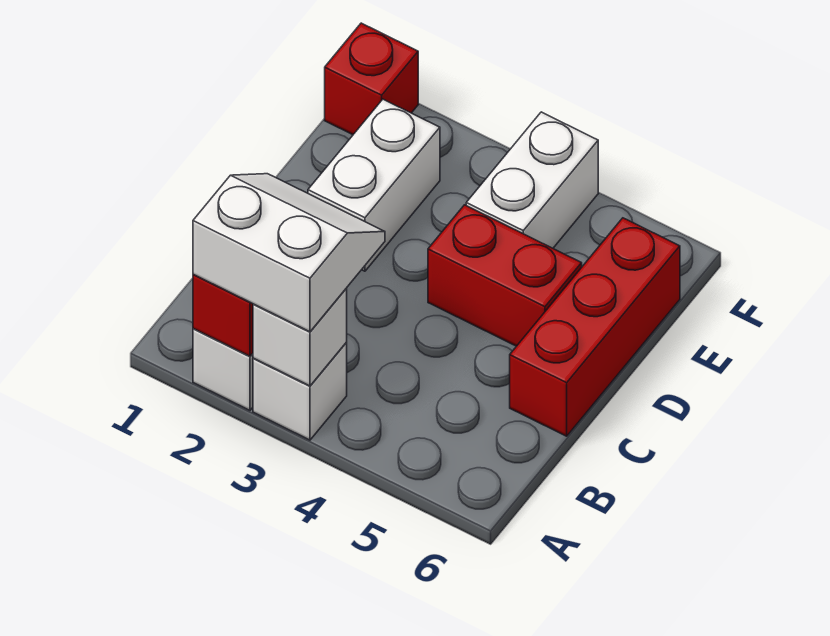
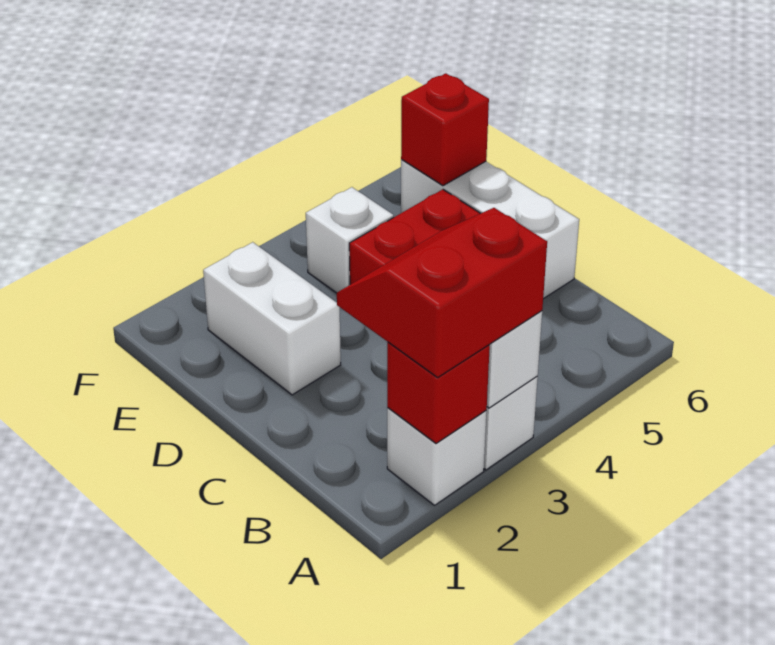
white slope A2:B3 level 3 top A -> red slope A2:B3 level 3 top A
red brick C6:E6 level 1 -> white brick C6:E6 level 1
white brick E4:F4 level 1 -> white brick E4 level 1
red brick F1 level 1 -> red brick E6 level 2

